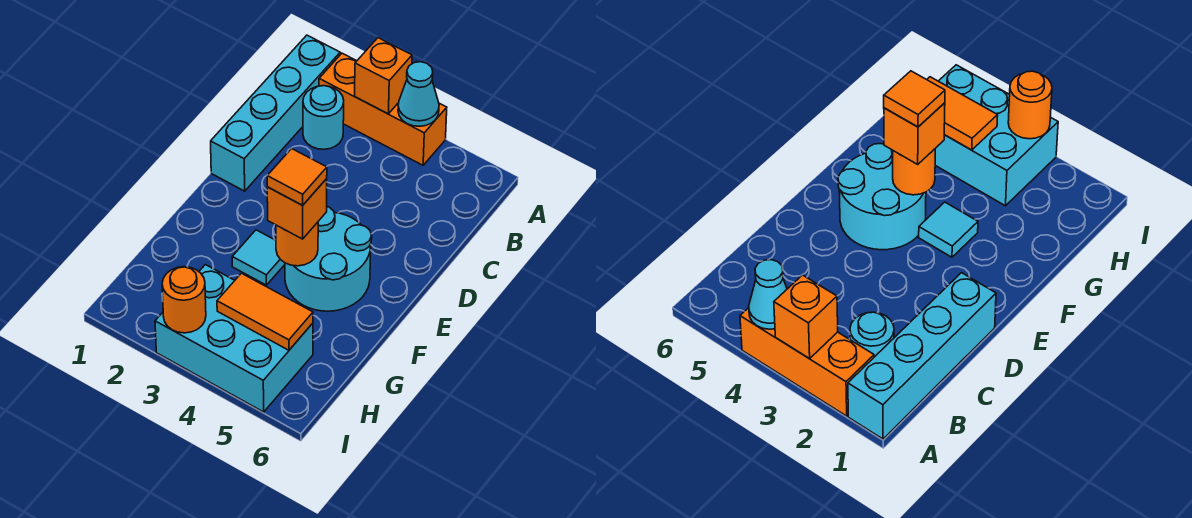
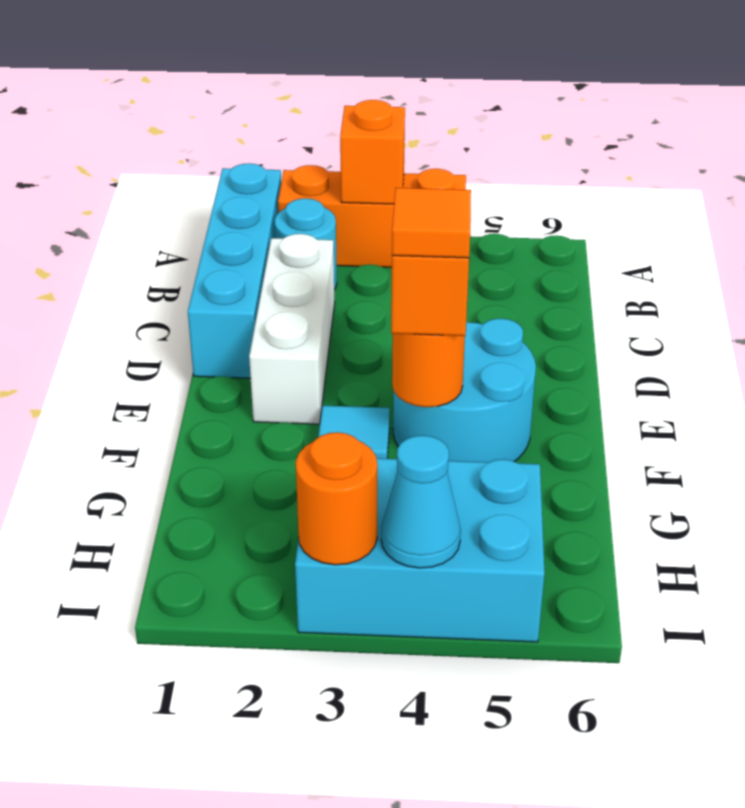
cyan cone A4 level 2 -> cyan cone I4 level 2
none -> white brick C2:E2 level 1
orange tile H4:H5 level 2 -> none

